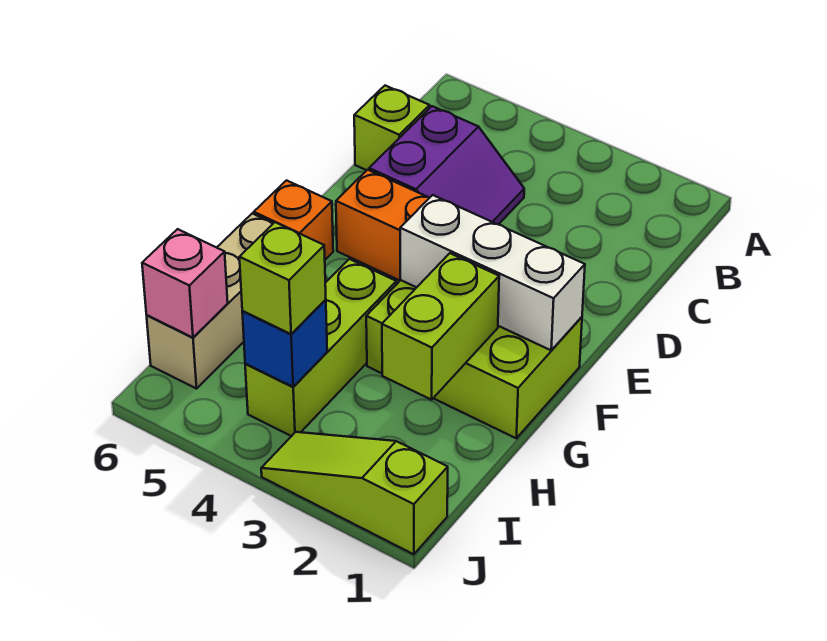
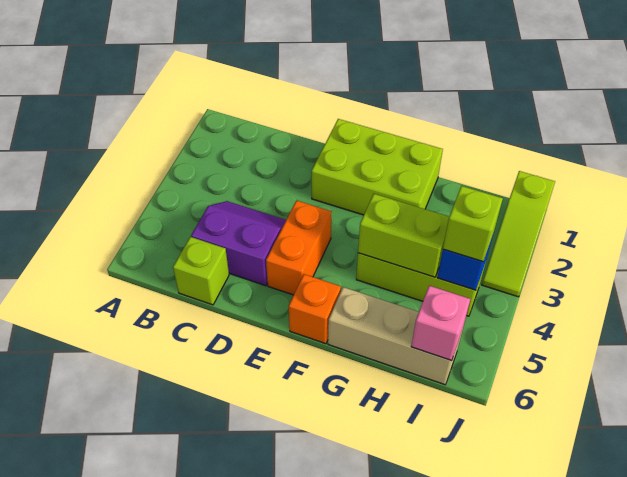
lime brick F1:G3 level 1 -> lime brick E1:G2 level 1
white brick F1:F3 level 2 -> none
lime brick G2:H2 level 2 -> lime brick G4:H4 level 2

